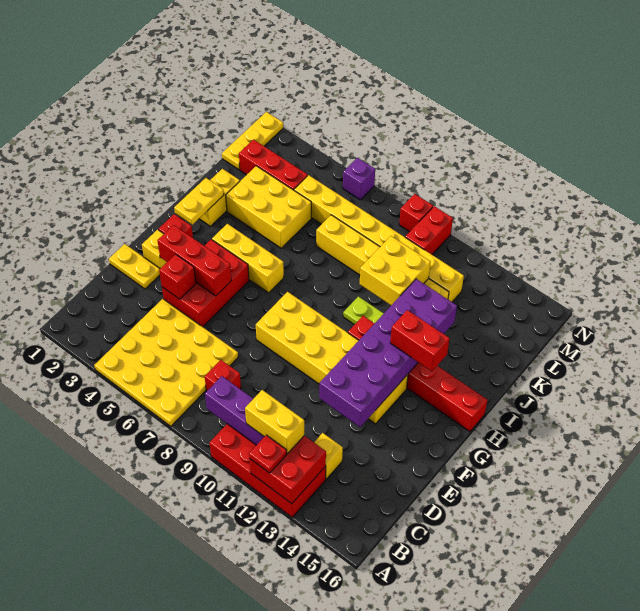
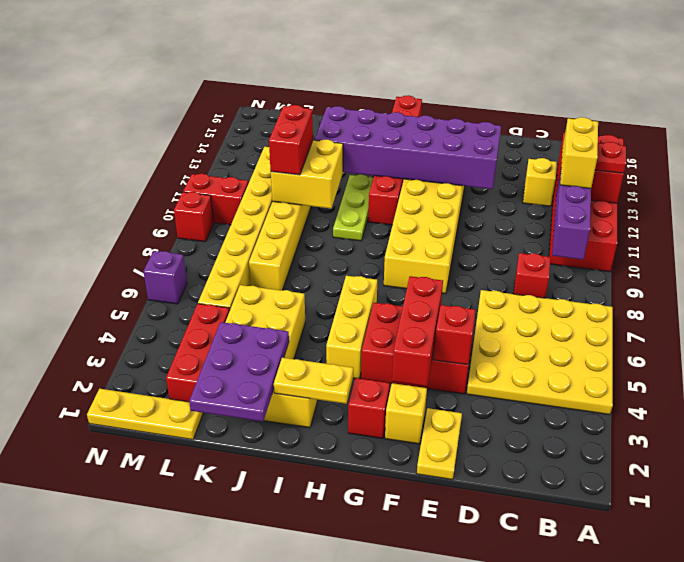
red brick H13:H14 level 3 -> red brick K10:K11 level 3
none -> purple plate J1:K3 level 2

